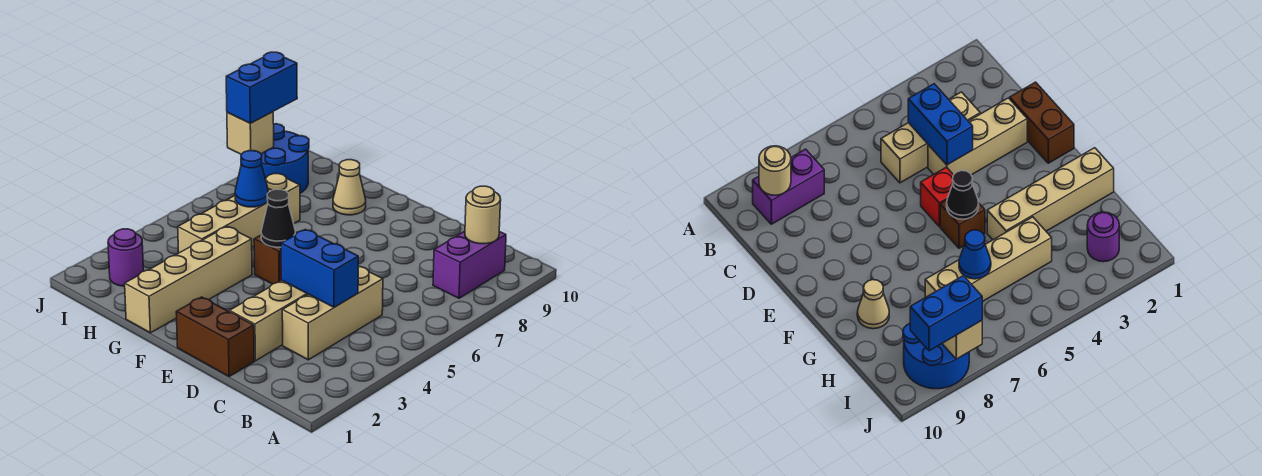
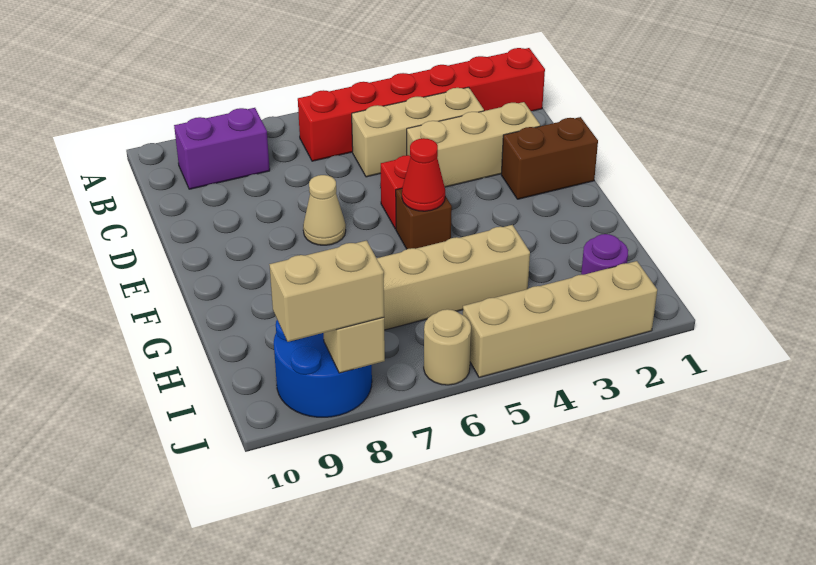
none -> red brick B1:B6 level 1
tan round brick B9 level 2 -> tan round brick J6 level 1
blue brick C4:D4 level 2 -> none
brown brick D1:E1 level 1 -> brown brick E1:E2 level 1
black cone F5 level 2 -> red cone F5 level 2
tan brick G1:G4 level 1 -> tan brick J2:J5 level 1
tan cone G9 level 1 -> tan cone E7 level 1
blue cone H6 level 2 -> none
blue brick J8:J9 level 3 -> tan brick J8:J9 level 3

